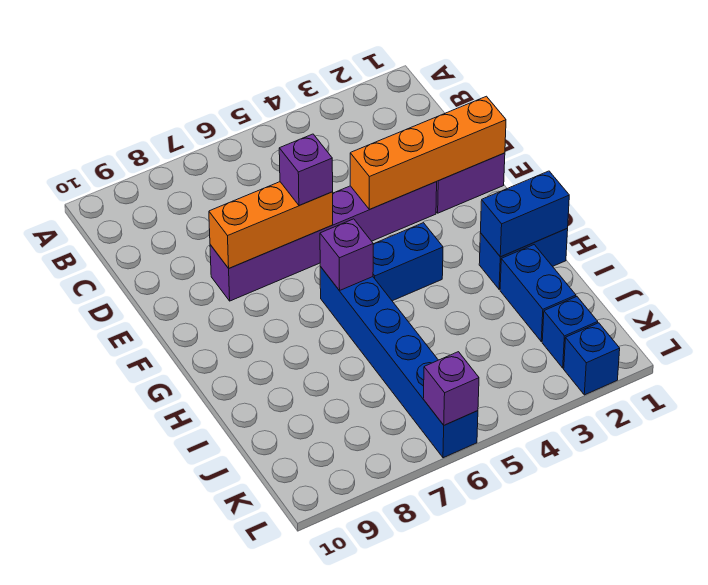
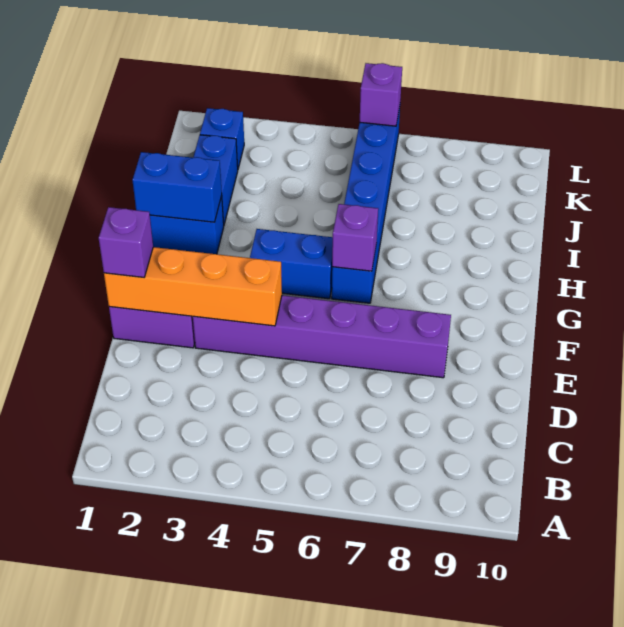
orange brick E6:E8 level 2 -> none
purple brick E6 level 3 -> purple brick E1 level 3
blue brick L2 level 1 -> none

